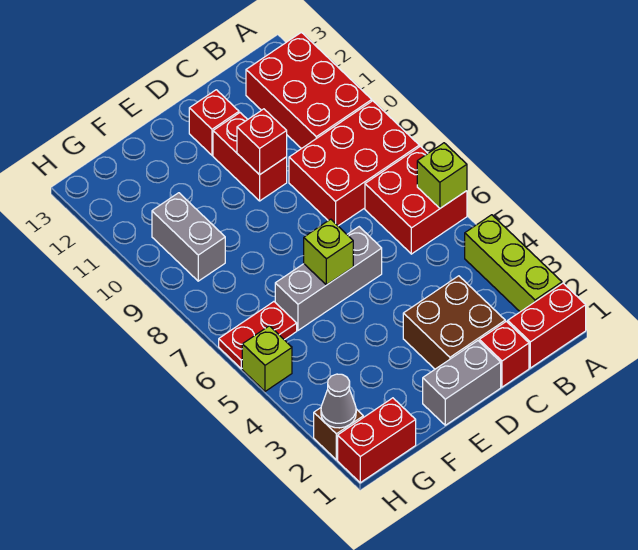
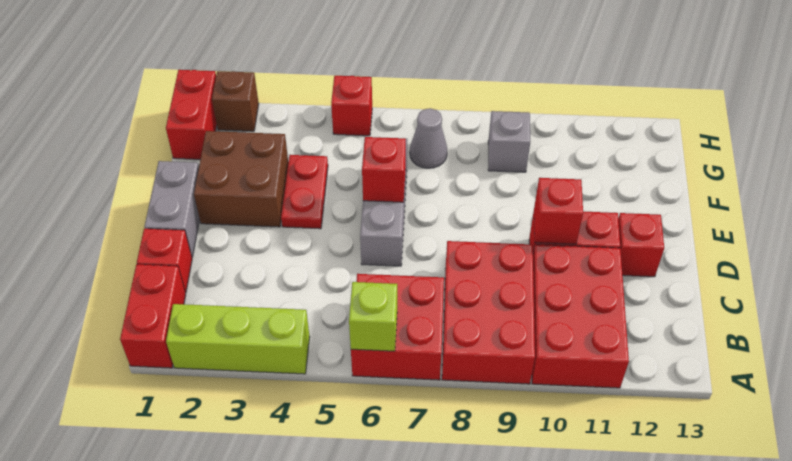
red brick A10:B12 level 1 -> red brick A10:C11 level 1
brown brick C2:D3 level 1 -> brown brick E2:F3 level 1
lime brick E6 level 2 -> red brick E6 level 2
red plate G6:H6 level 1 -> red plate E4:F4 level 1
grey brick G9:G10 level 1 -> grey brick G9 level 1
grey cone H2 level 2 -> grey cone G7 level 1
lime brick H5 level 1 -> red brick H5 level 1

